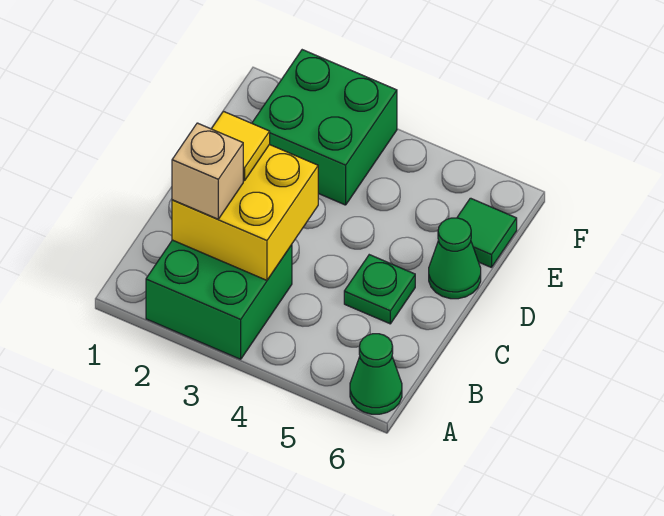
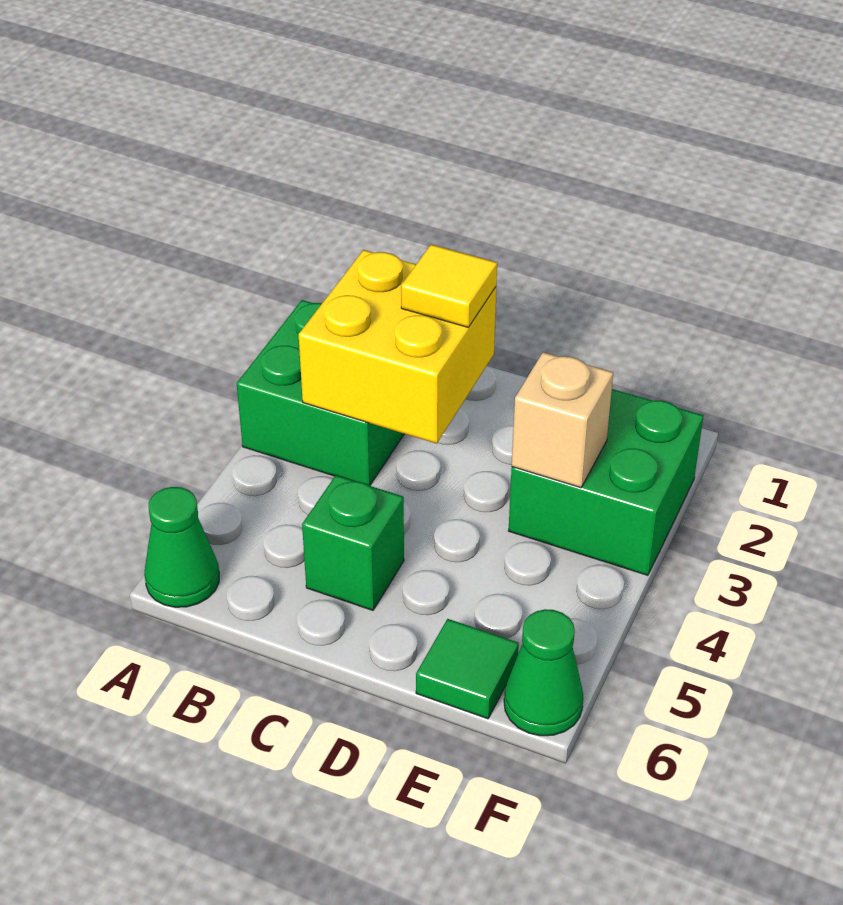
tan brick B2 level 3 -> tan brick E3 level 2
green plate C5 level 1 -> green brick C5 level 1
green cone D6 level 1 -> green cone F6 level 1

